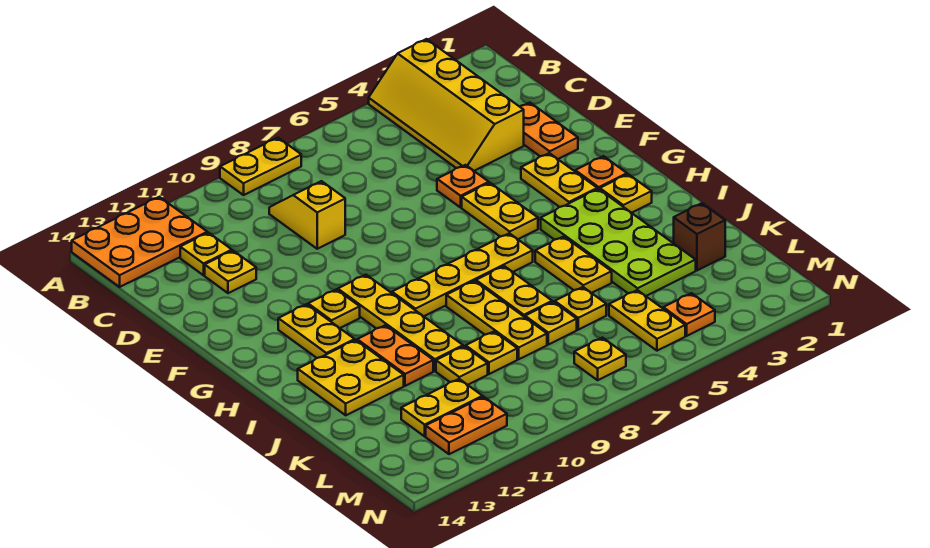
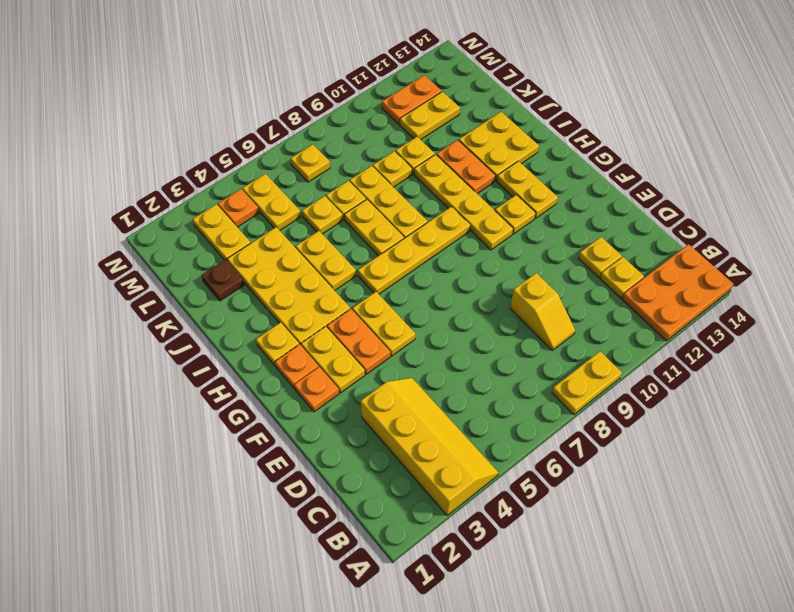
orange plate D2:E2 level 1 -> orange plate F4:G4 level 1
orange plate E5 level 1 -> orange plate F2 level 1
lime plate H3:K4 level 1 -> yellow plate H3:K4 level 1
brown brick K2 level 1 -> brown plate K2 level 1
none -> yellow plate L3:M3 level 1

